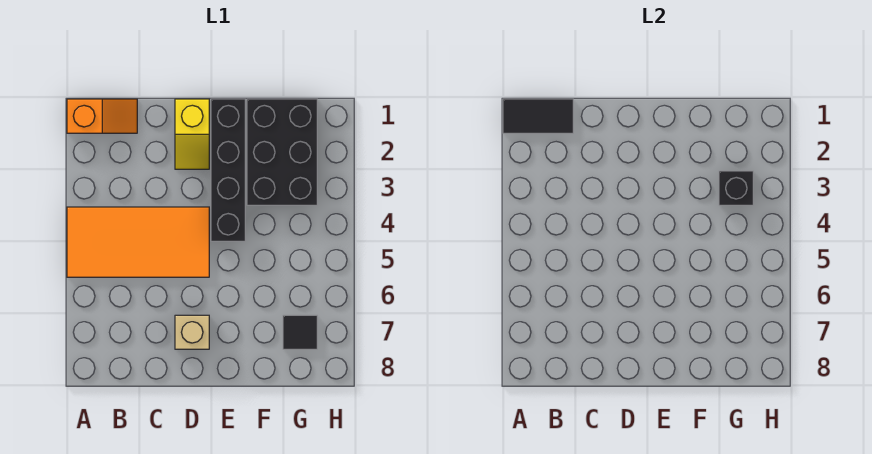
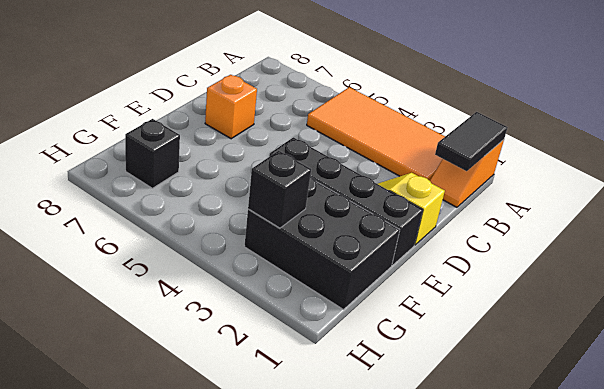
orange tile A4:D5 level 1 -> orange tile A2:B5 level 1
tan brick D7 level 1 -> orange brick D7 level 1
black tile G7 level 1 -> black brick G7 level 1

